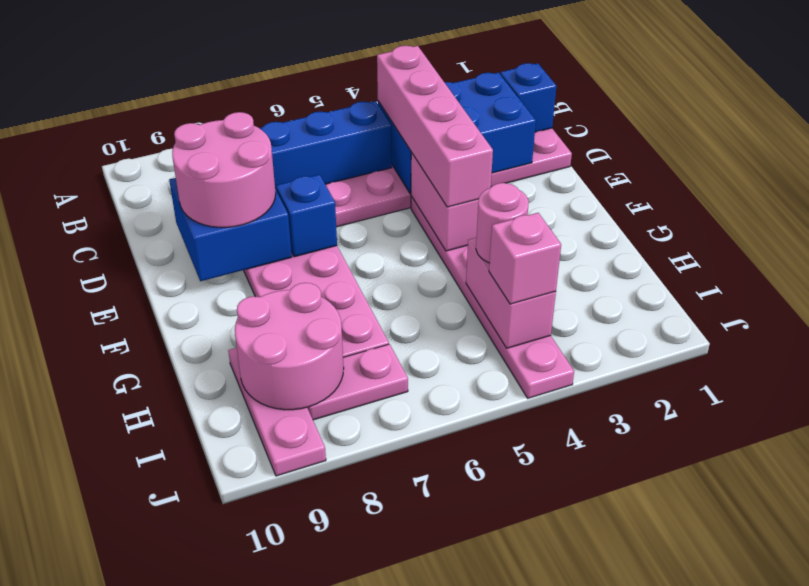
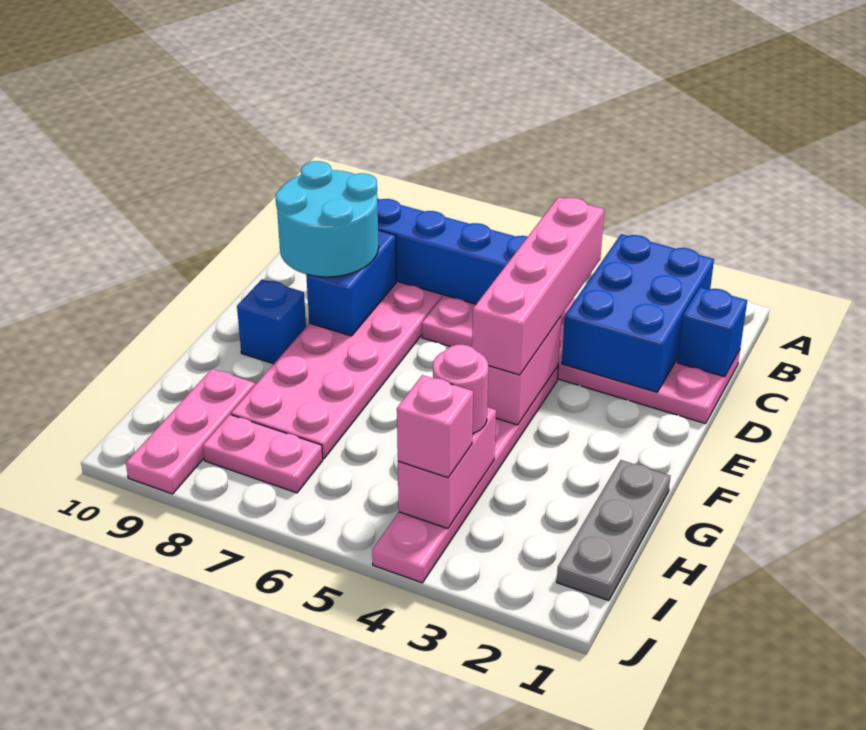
blue brick C2:D4 level 2 -> blue brick B2:D3 level 2
blue brick D8:E9 level 2 -> blue brick D8:E8 level 2
pink round brick D8:E9 level 3 -> cyan round brick D8:E9 level 3
blue brick E7 level 2 -> blue brick F9 level 1
none -> grey plate G1:I1 level 1
pink round brick H8:I9 level 2 -> none

